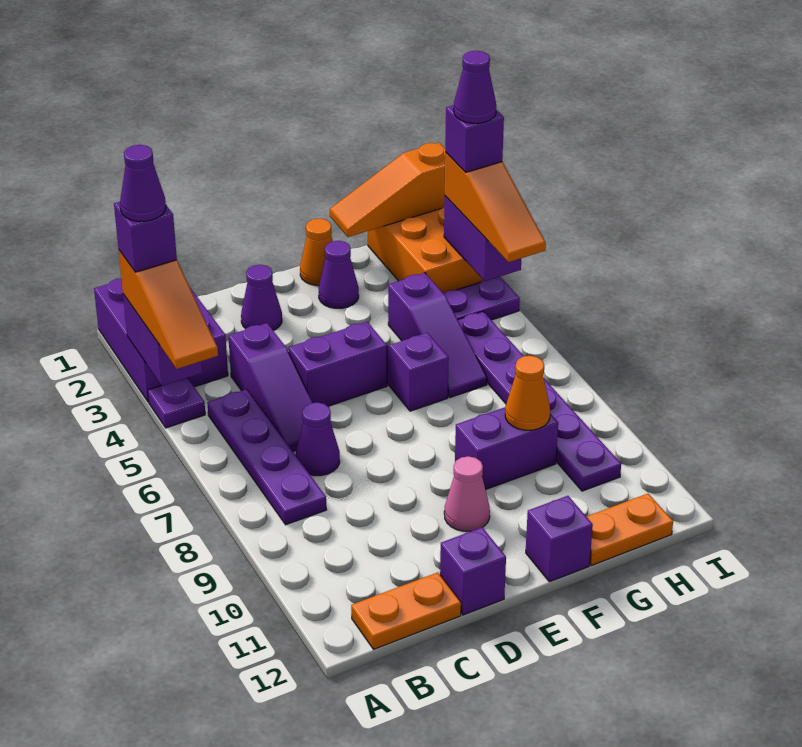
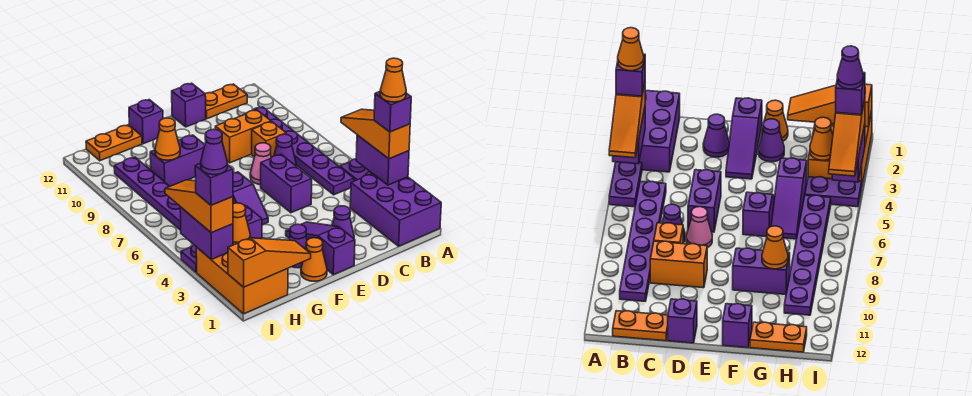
purple cone A3 level 5 -> orange cone A3 level 5
purple plate A4 level 1 -> purple plate A4:A5 level 1
purple plate B5:B8 level 1 -> purple plate B5:B10 level 1
purple slope C4:C6 level 1 top 4 -> purple slope E1:E3 level 1 top 1
none -> orange brick C8 level 1
none -> orange brick C9:D9 level 1
purple brick D5:E5 level 1 -> purple brick D5:D6 level 1
pink cone E10 level 1 -> pink cone D7 level 1
none -> orange cone H3 level 2

